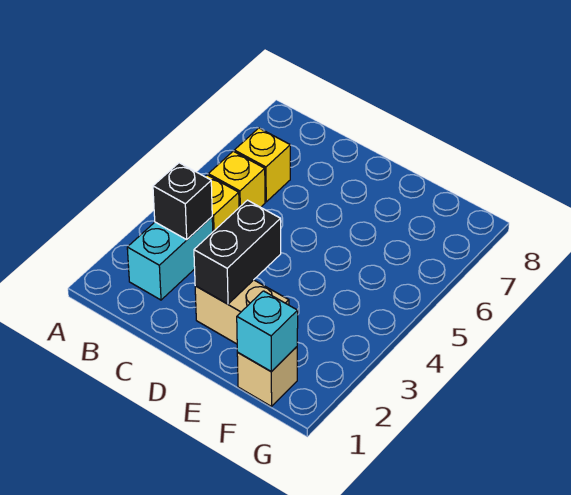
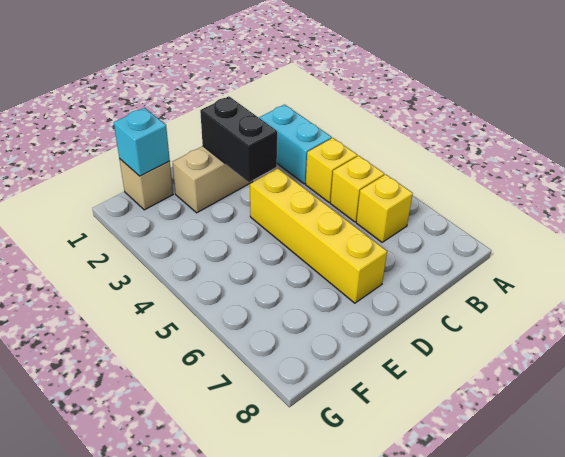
black brick B3 level 2 -> none
none -> yellow brick D4:D7 level 1

